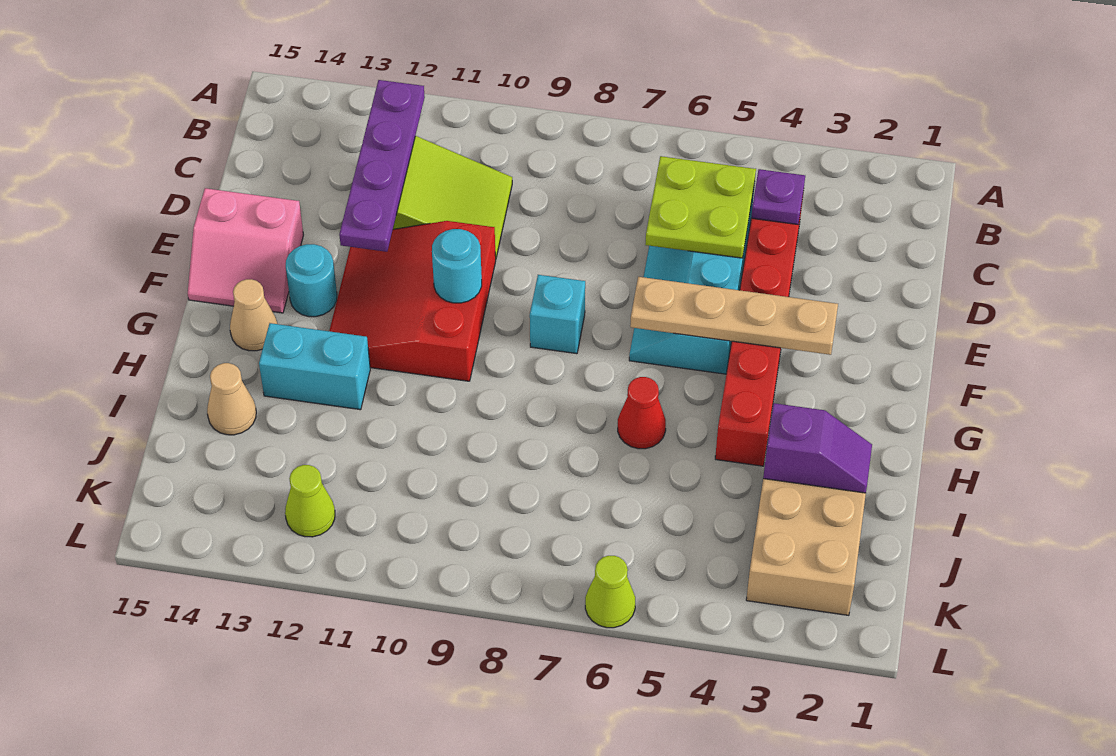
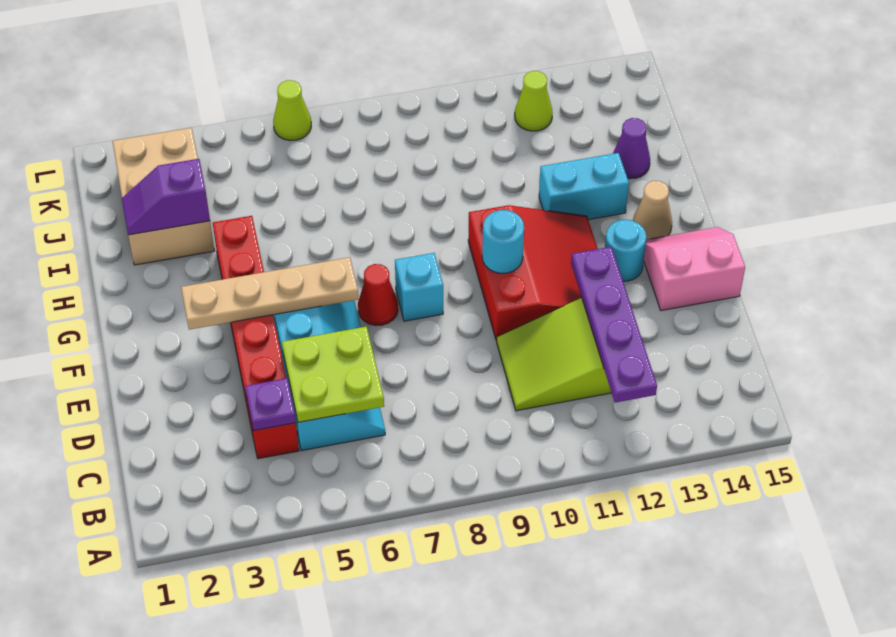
red cone H6 level 1 -> red cone F7 level 1
tan cone I14 level 1 -> purple cone I14 level 1

